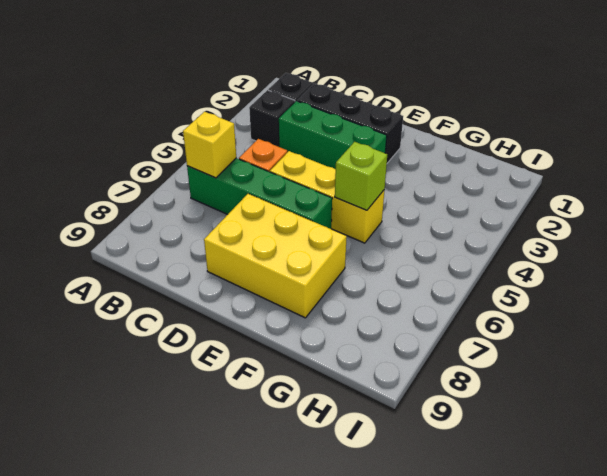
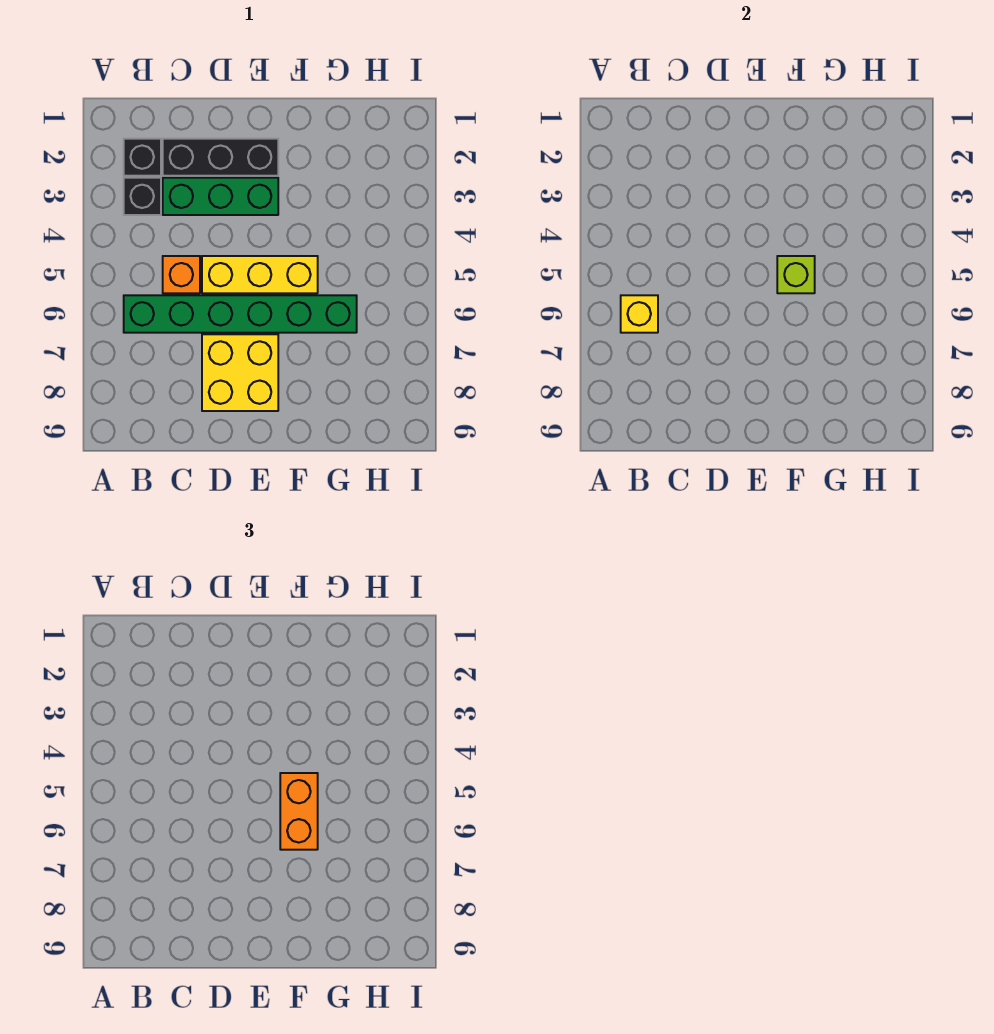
green brick B6:E6 level 1 -> green brick B6:G6 level 1
yellow brick D7:F8 level 1 -> yellow brick D7:E8 level 1
none -> orange brick F5:F6 level 3

